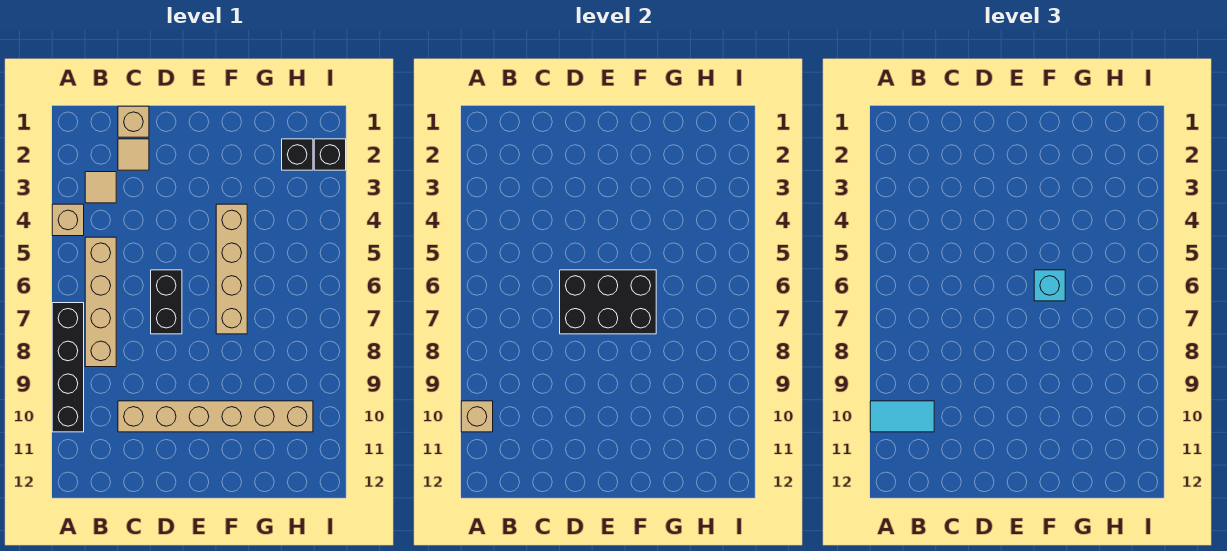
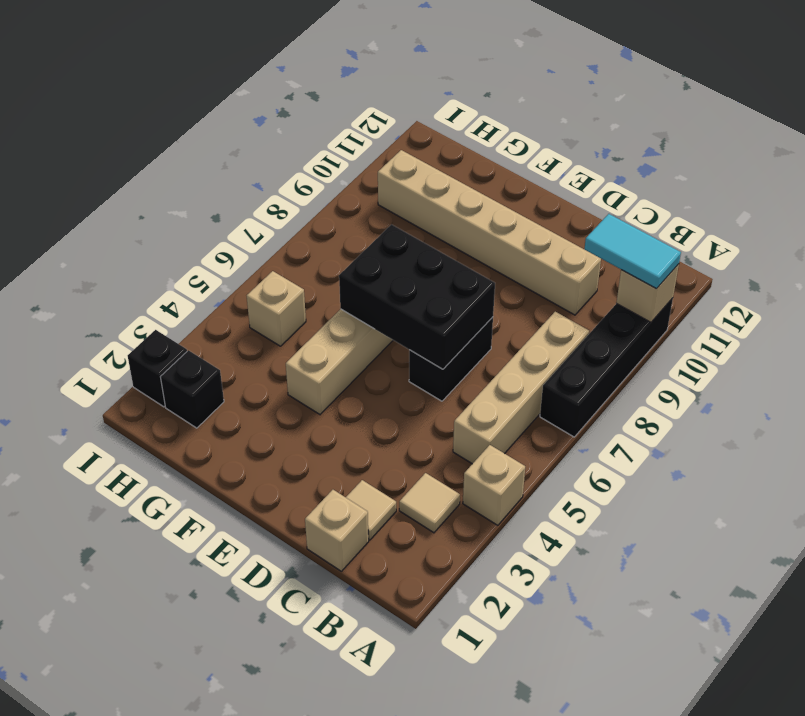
cyan brick F6 level 3 -> none
none -> tan brick H5 level 1

